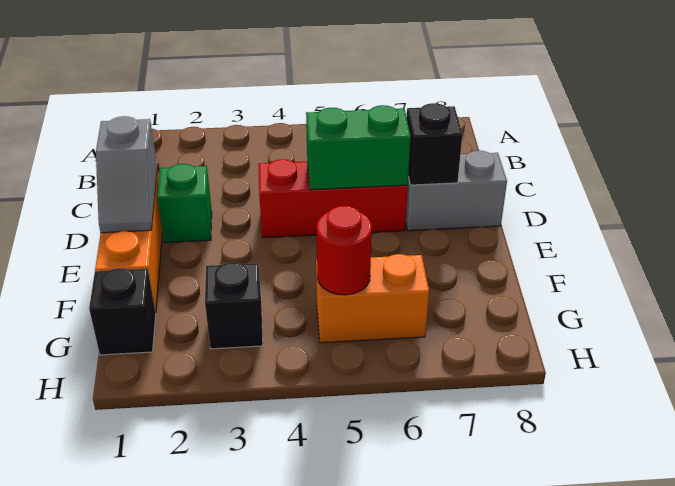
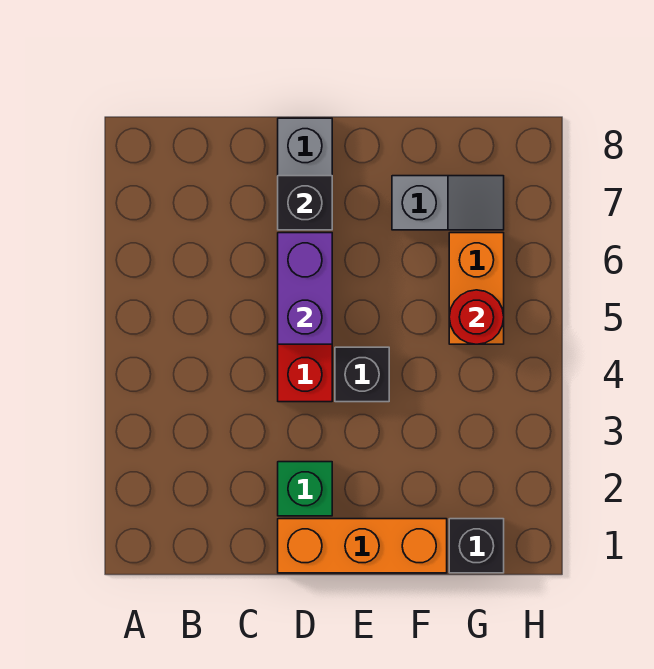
grey slope D1:E1 level 2 top D -> grey slope F7:G7 level 1 top F
green brick D5:D6 level 2 -> purple brick D5:D6 level 2
black brick G3 level 1 -> black brick E4 level 1

